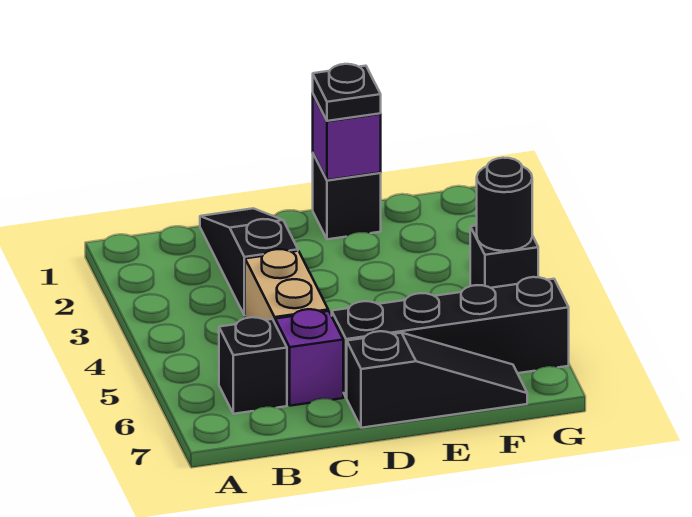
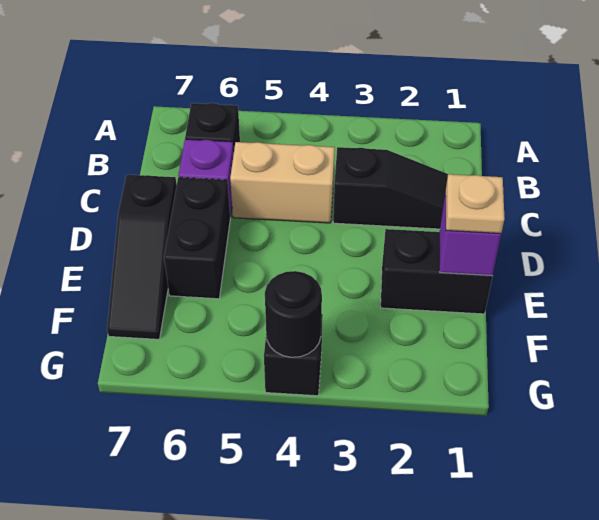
black brick D6:G6 level 1 -> black brick D6:E6 level 1
black brick E1 level 1 -> black brick E1:E2 level 1
black plate E1 level 3 -> tan plate E1 level 3

